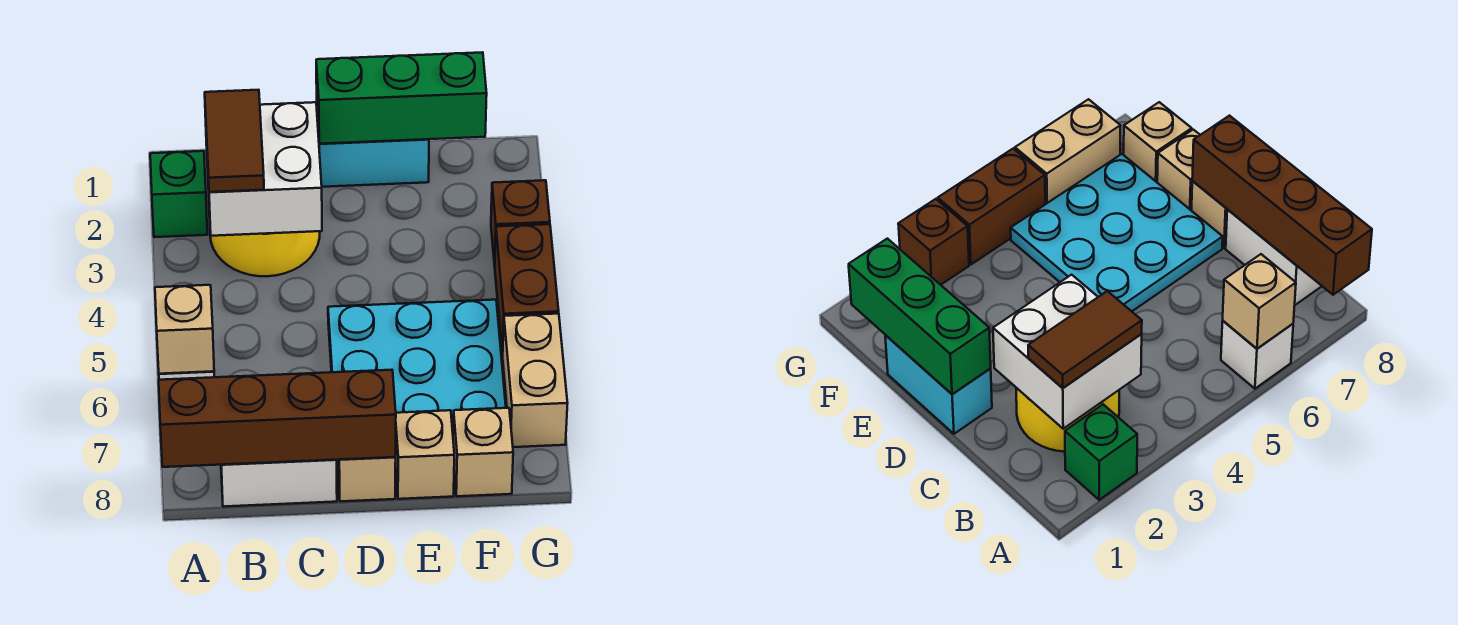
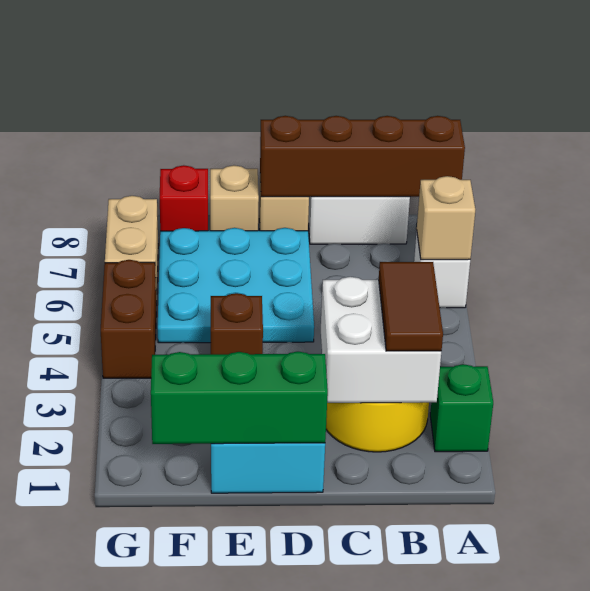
tan brick F8 level 1 -> red brick F8 level 1
brown brick G3 level 1 -> brown brick E4 level 1

